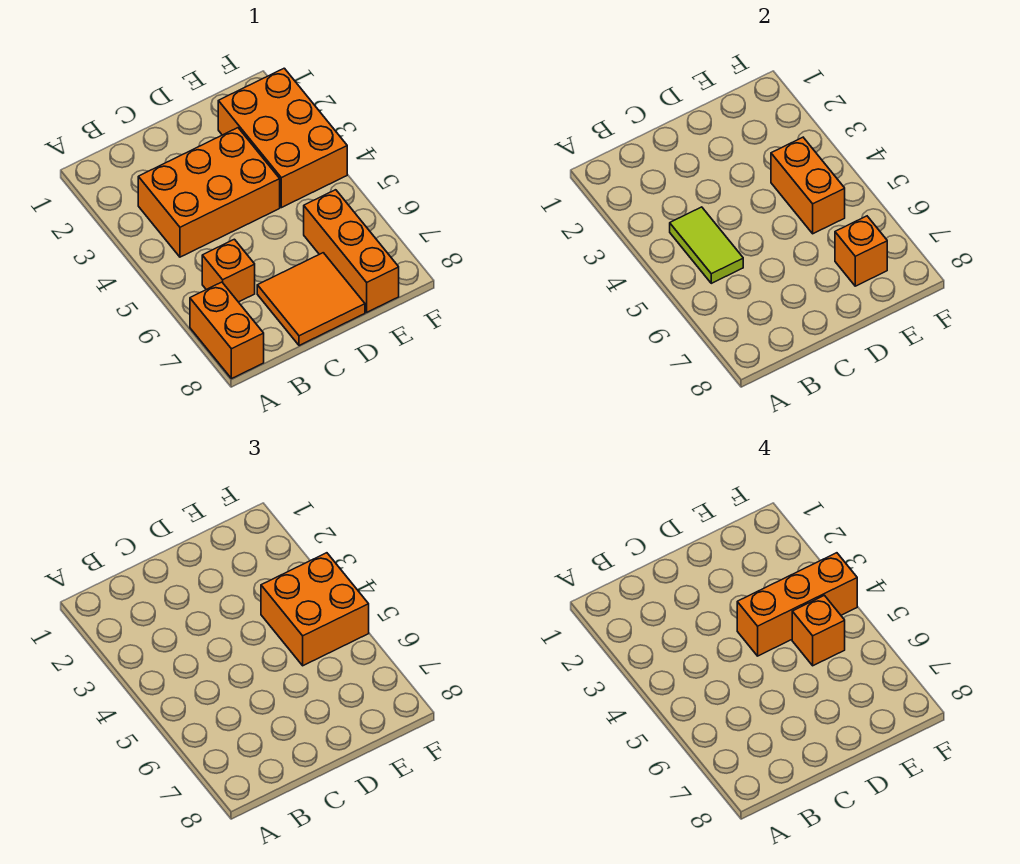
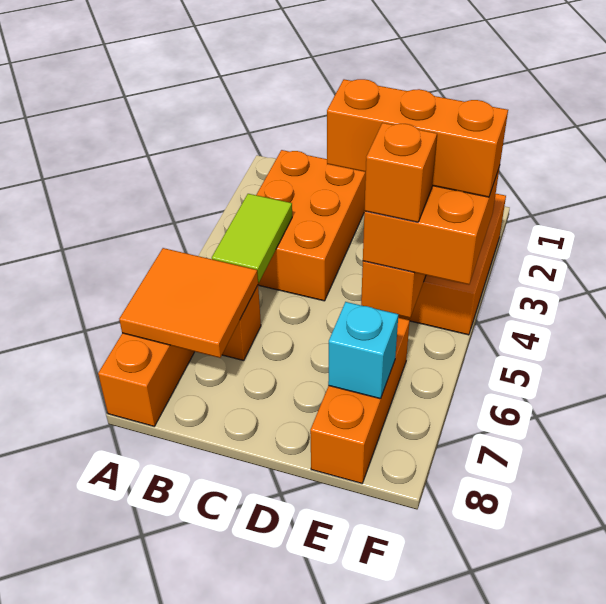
orange brick B3:D4 level 1 -> orange brick B2:C4 level 1
orange tile C7:D8 level 1 -> orange tile A6:B7 level 2
orange brick E7 level 2 -> cyan brick E7 level 2

